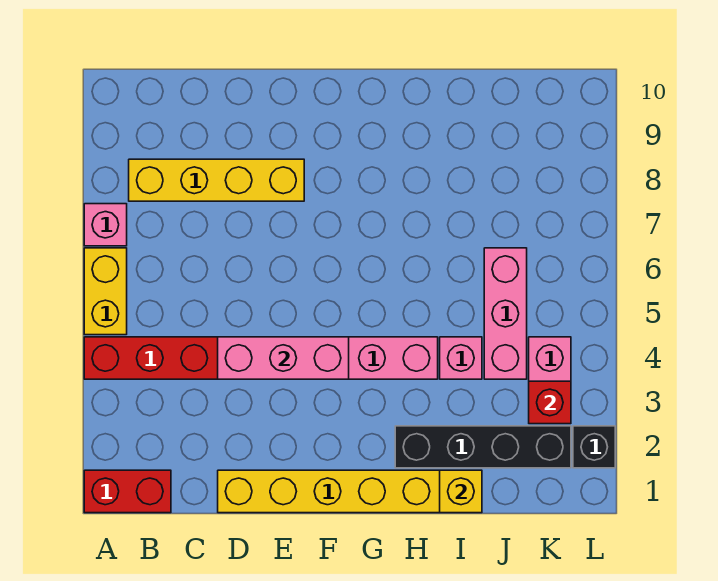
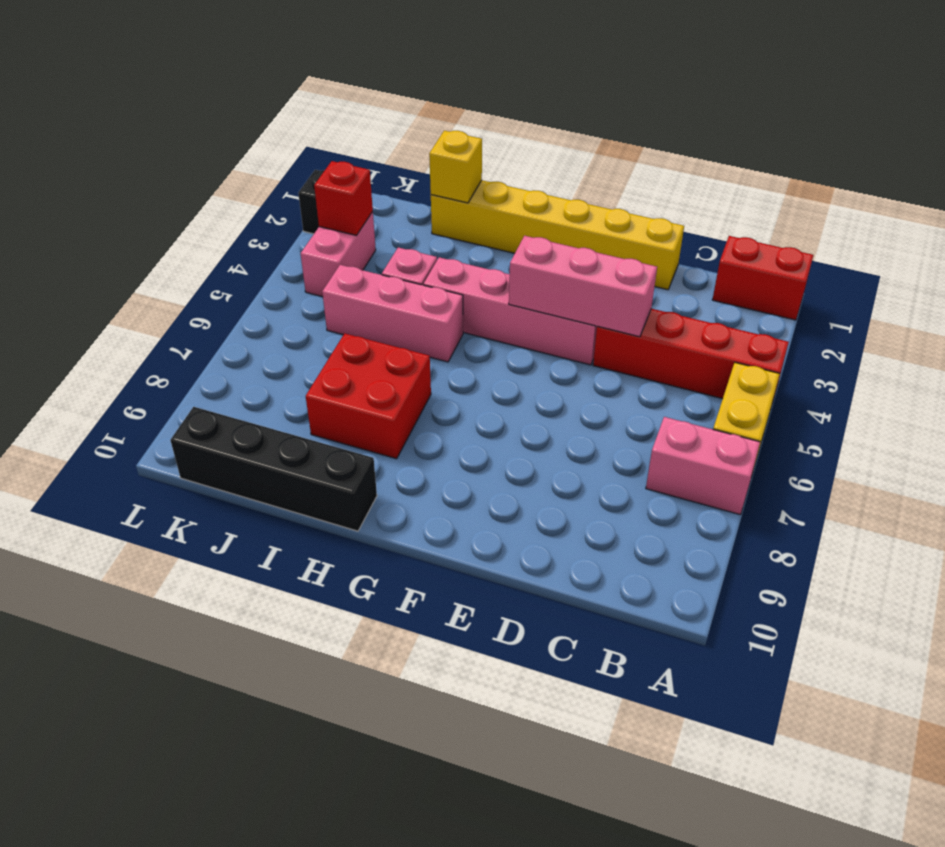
pink brick A7 level 1 -> pink brick A7:B7 level 1
yellow brick B8:E8 level 1 -> none
black brick H2:K2 level 1 -> black brick H10:K10 level 1
none -> red brick H7:I8 level 1
pink brick J4:J6 level 1 -> pink brick H5:J5 level 1

